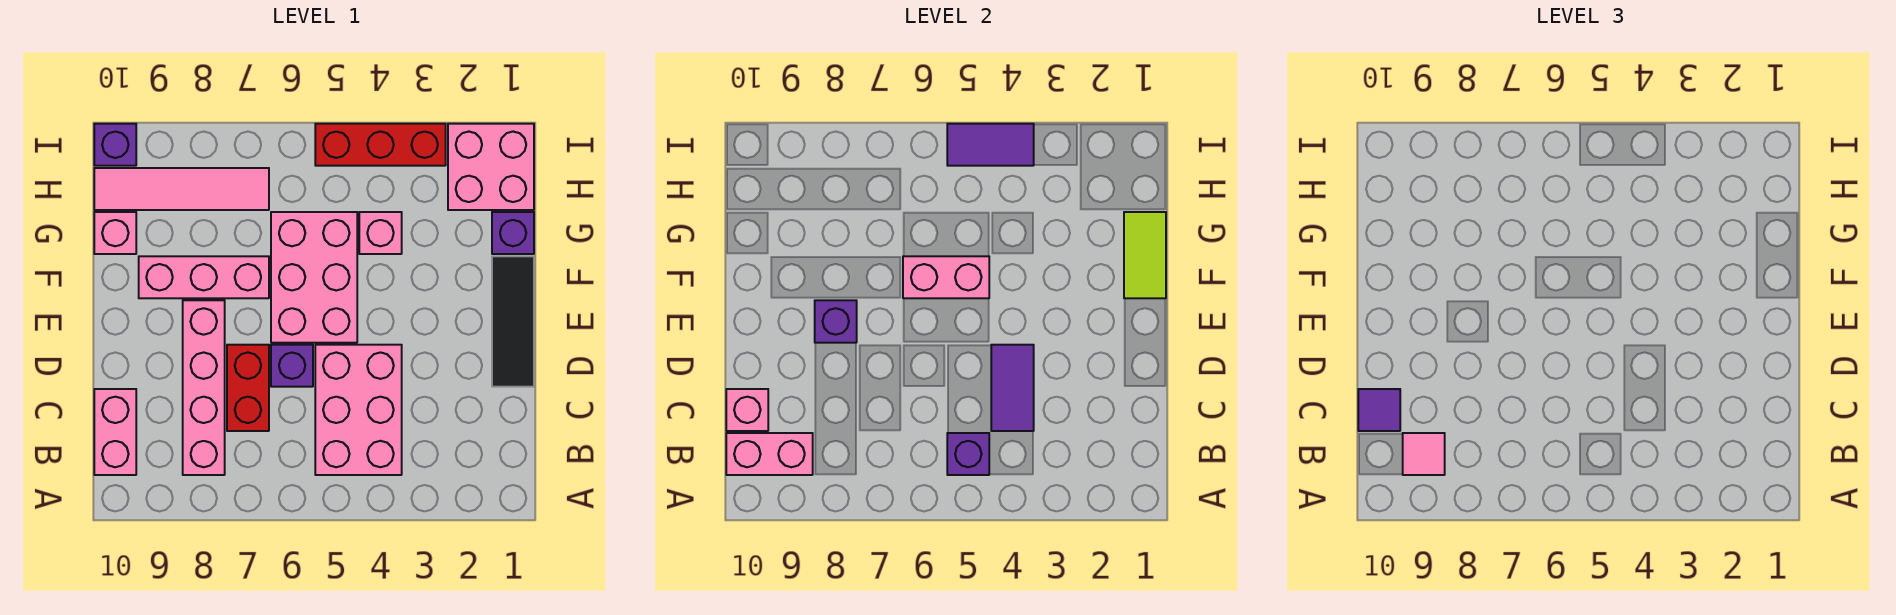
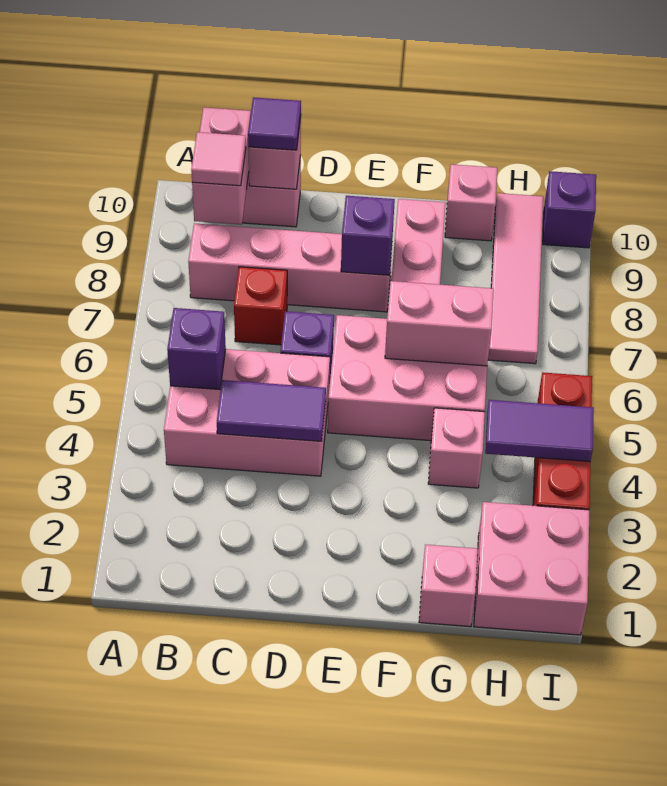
red brick C7:D7 level 1 -> red brick C7 level 1
black tile D1:F1 level 1 -> none
lime tile F1:G1 level 2 -> none
pink brick F5:F6 level 2 -> pink brick F6:G6 level 2
purple brick G1 level 1 -> pink brick G1 level 1
purple tile I4:I5 level 2 -> purple tile H4:I4 level 2

